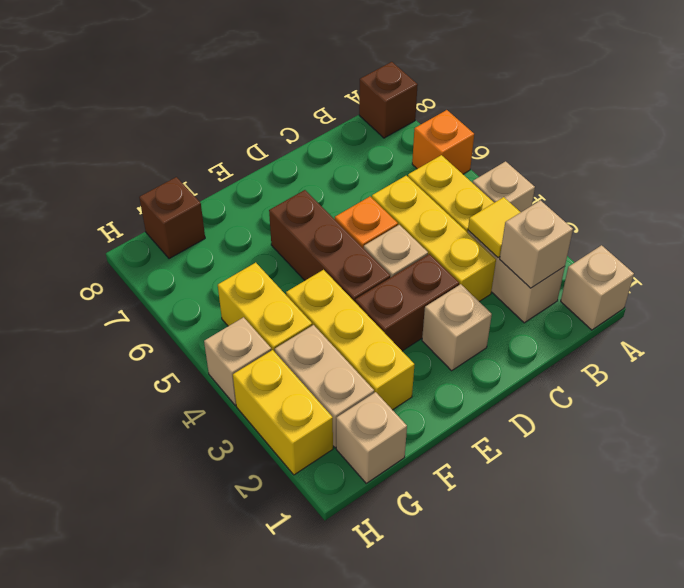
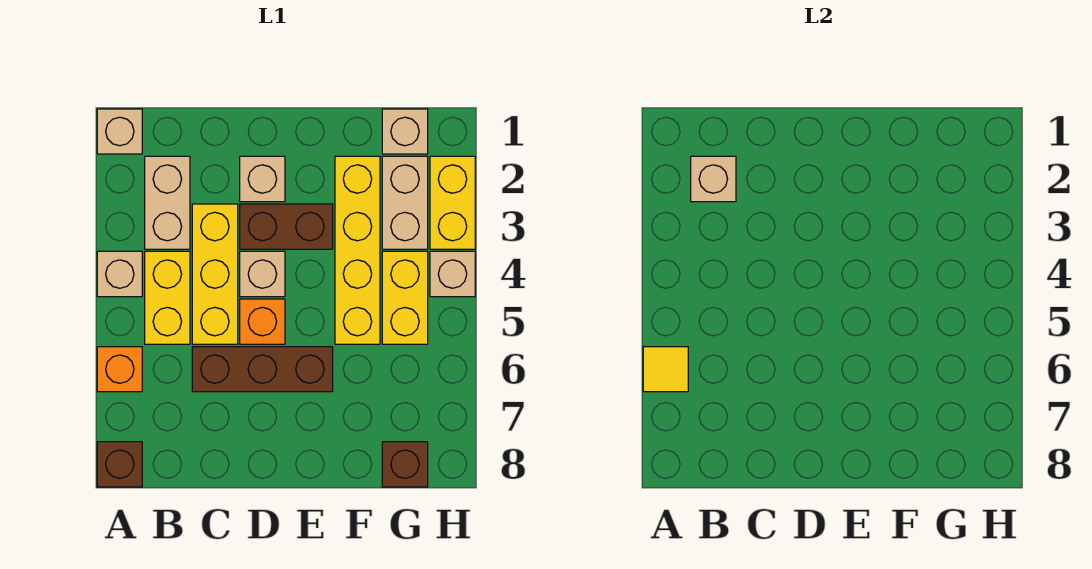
yellow tile B3 level 2 -> yellow tile A6 level 2
brown brick E4:E6 level 1 -> brown brick C6:E6 level 1
yellow brick F2:F4 level 1 -> yellow brick F2:F5 level 1

